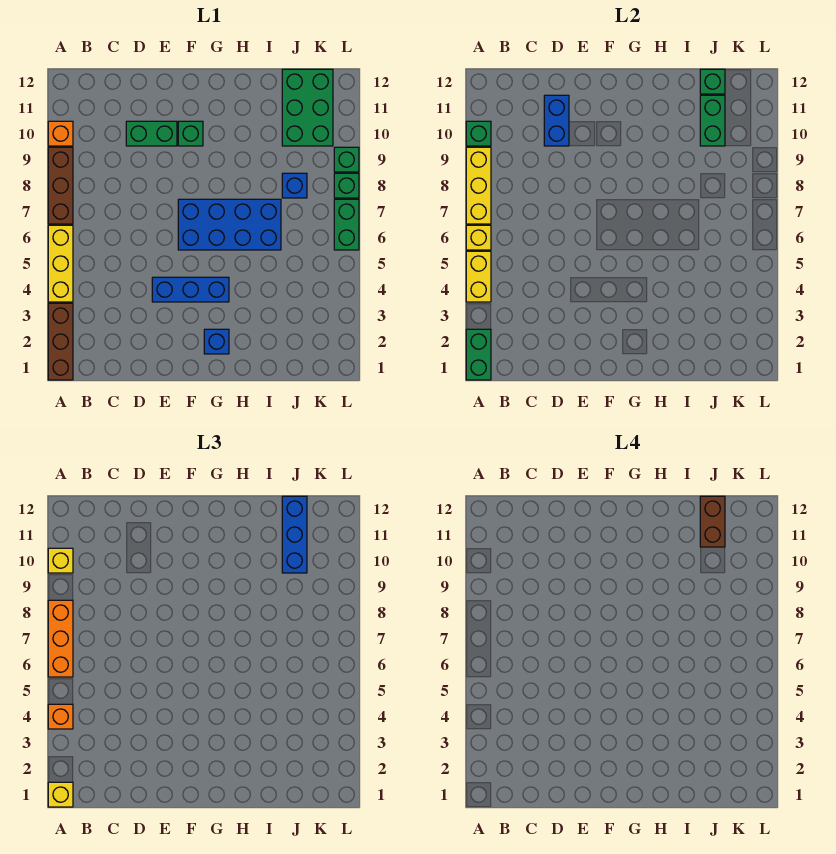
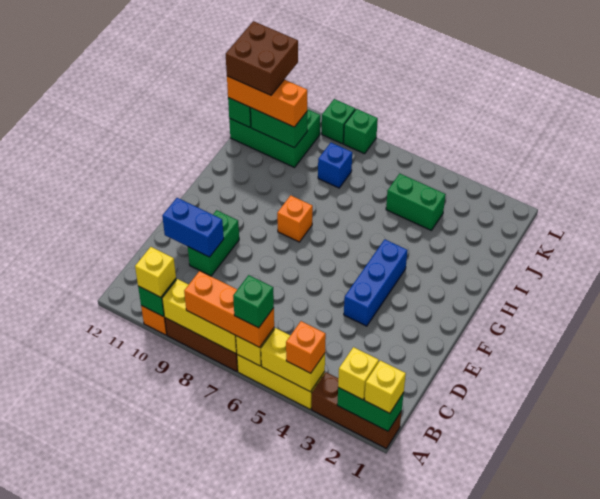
none -> yellow brick A2 level 3
blue brick F6:I7 level 1 -> none
green brick F10 level 1 -> green brick A6 level 4
blue brick G2 level 1 -> none
none -> orange brick G8 level 1
blue brick J10:J12 level 3 -> orange brick J10:J12 level 3
brown brick J11:J12 level 4 -> brown brick J11:K12 level 4
green brick L6:L7 level 1 -> green brick J4:J5 level 1

